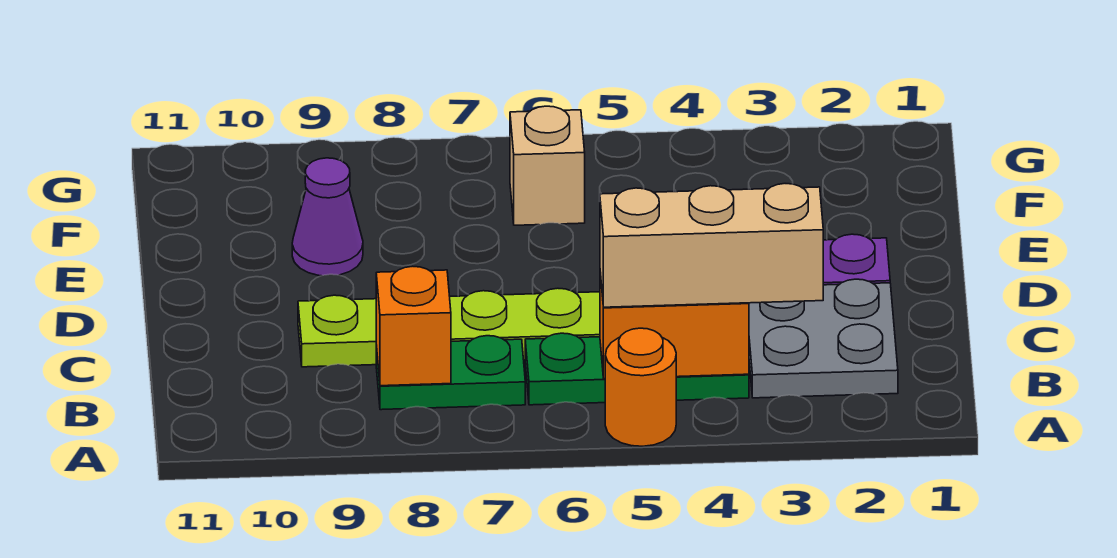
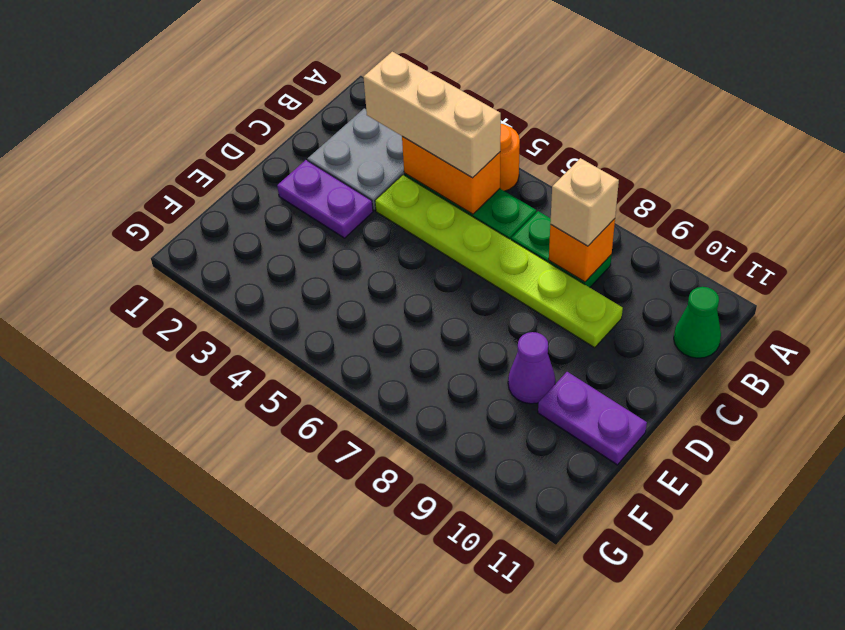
none -> green cone B11 level 1
none -> purple plate E10:E11 level 1
tan brick F6 level 1 -> tan brick B8 level 3

